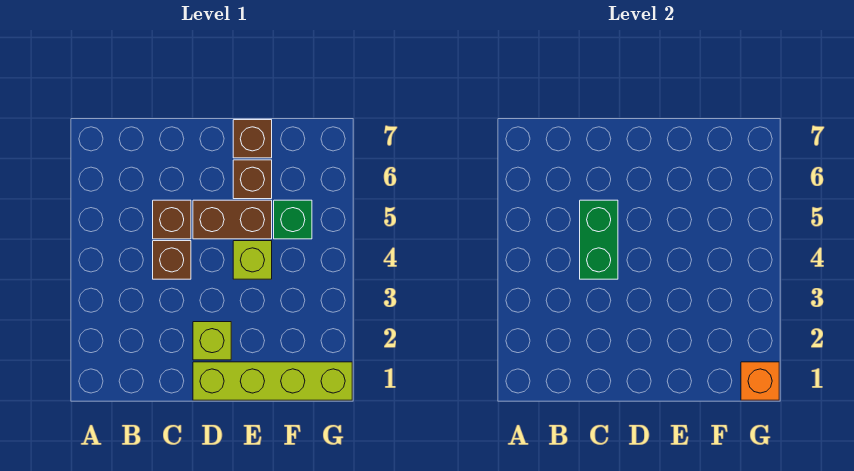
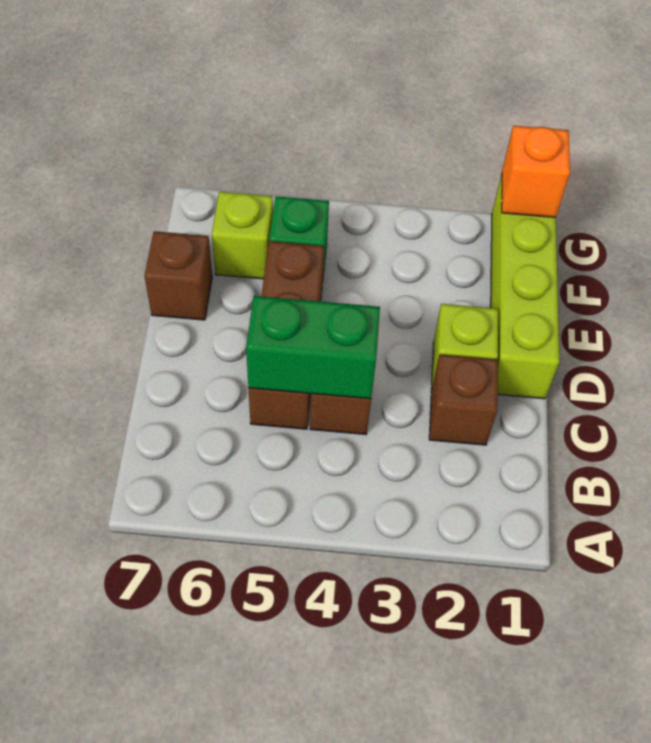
lime brick E4 level 1 -> lime brick F6 level 1
brown brick E6 level 1 -> brown brick C2 level 1

